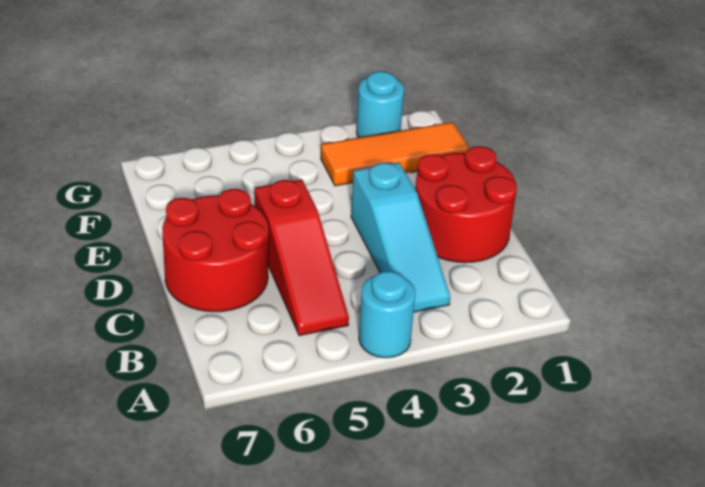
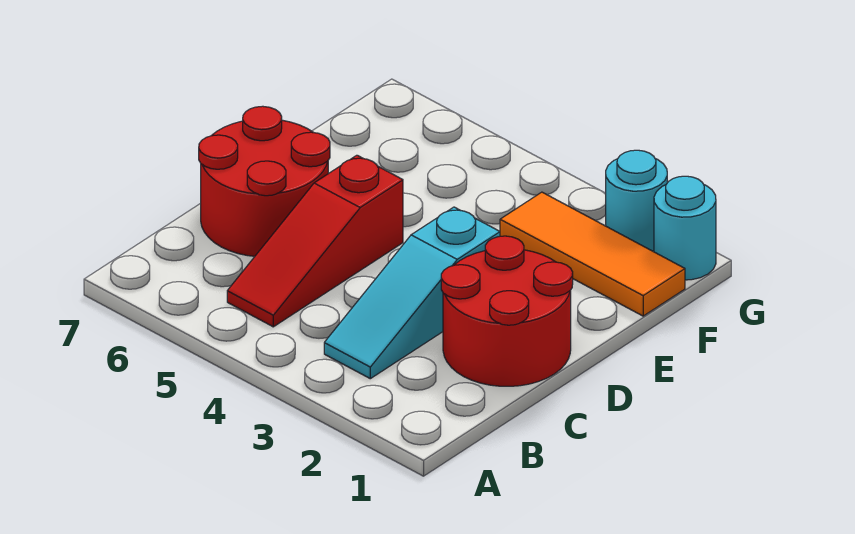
cyan round brick A4 level 1 -> cyan round brick G1 level 1

